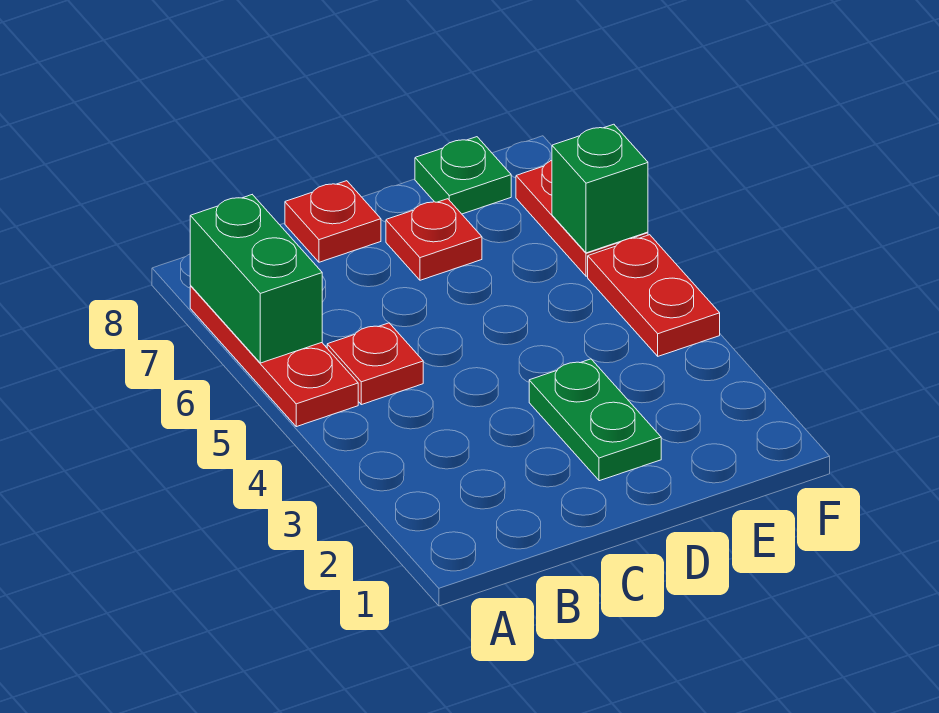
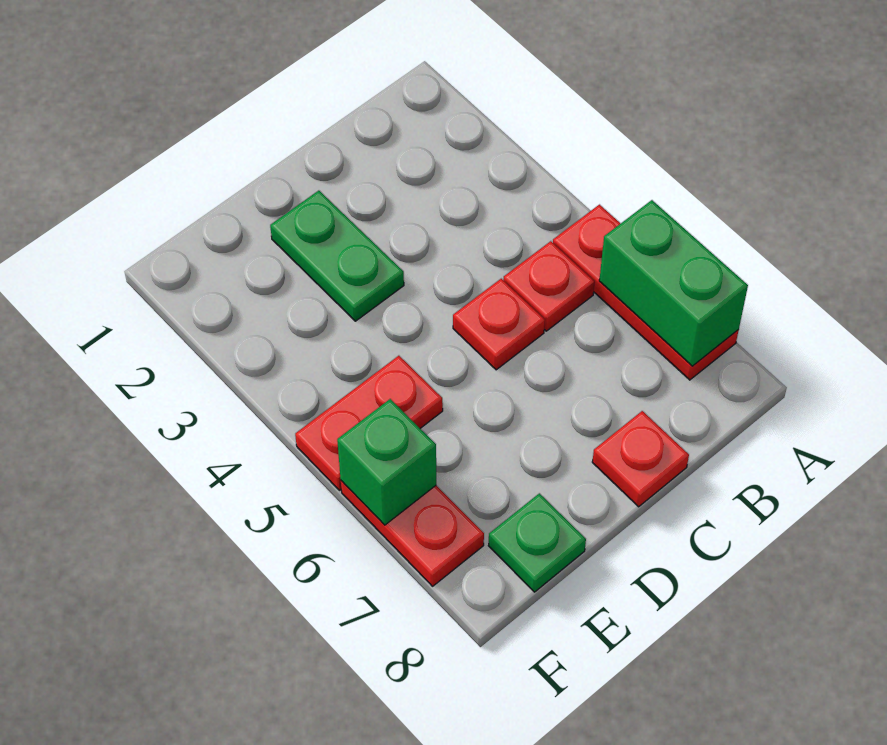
red plate D7 level 1 -> red plate C5 level 1
red plate F4:F5 level 1 -> red plate E5:F5 level 1

